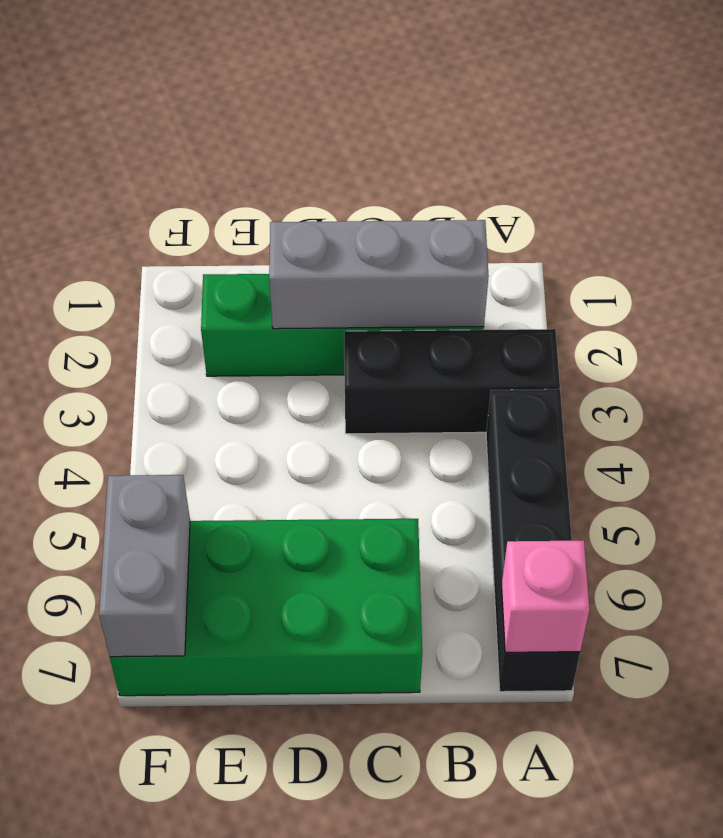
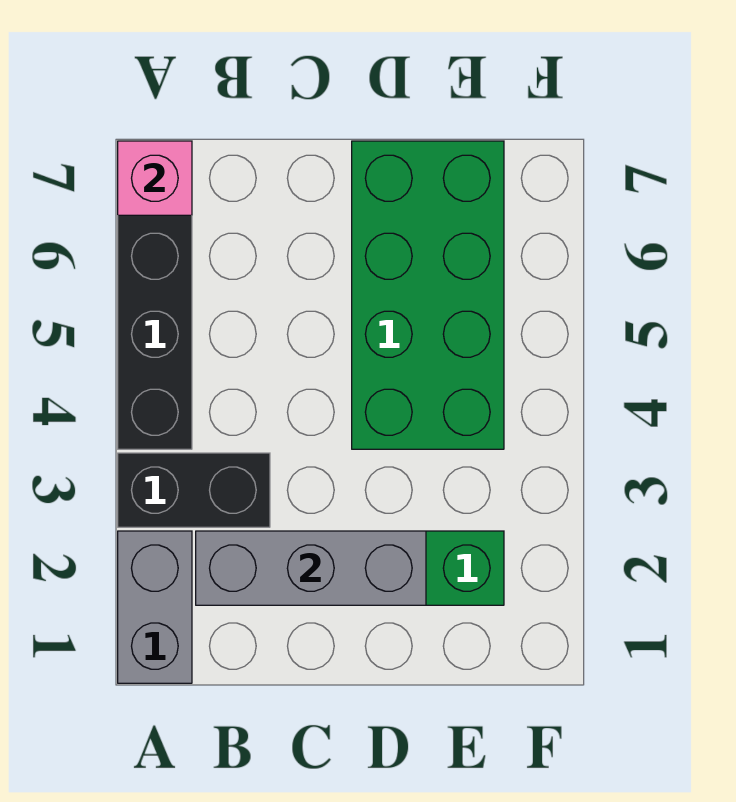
black brick A3:C3 level 1 -> black brick A3:B3 level 1
green brick C6:F7 level 1 -> green brick D4:E7 level 1
grey brick F6:F7 level 2 -> grey brick A1:A2 level 1

